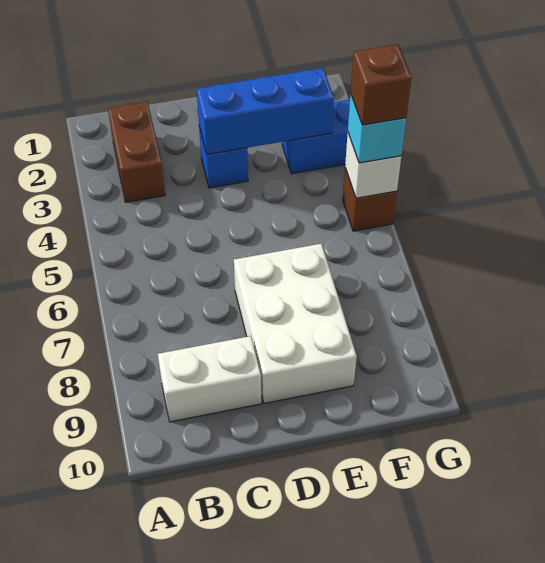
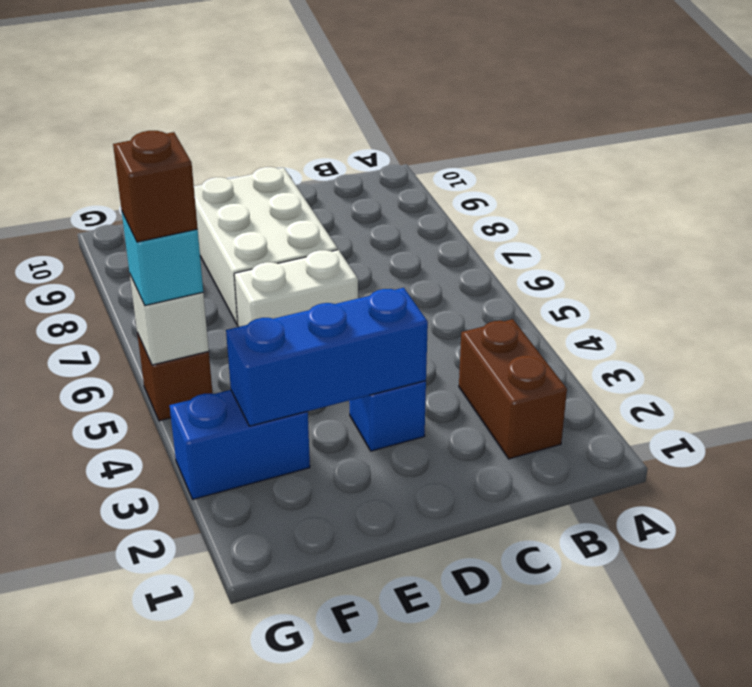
white brick B9:C9 level 1 -> white brick D6:E6 level 1

